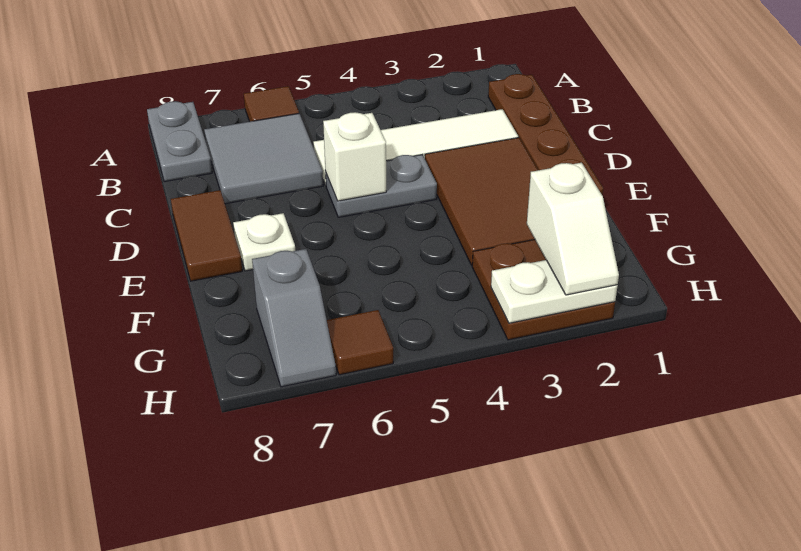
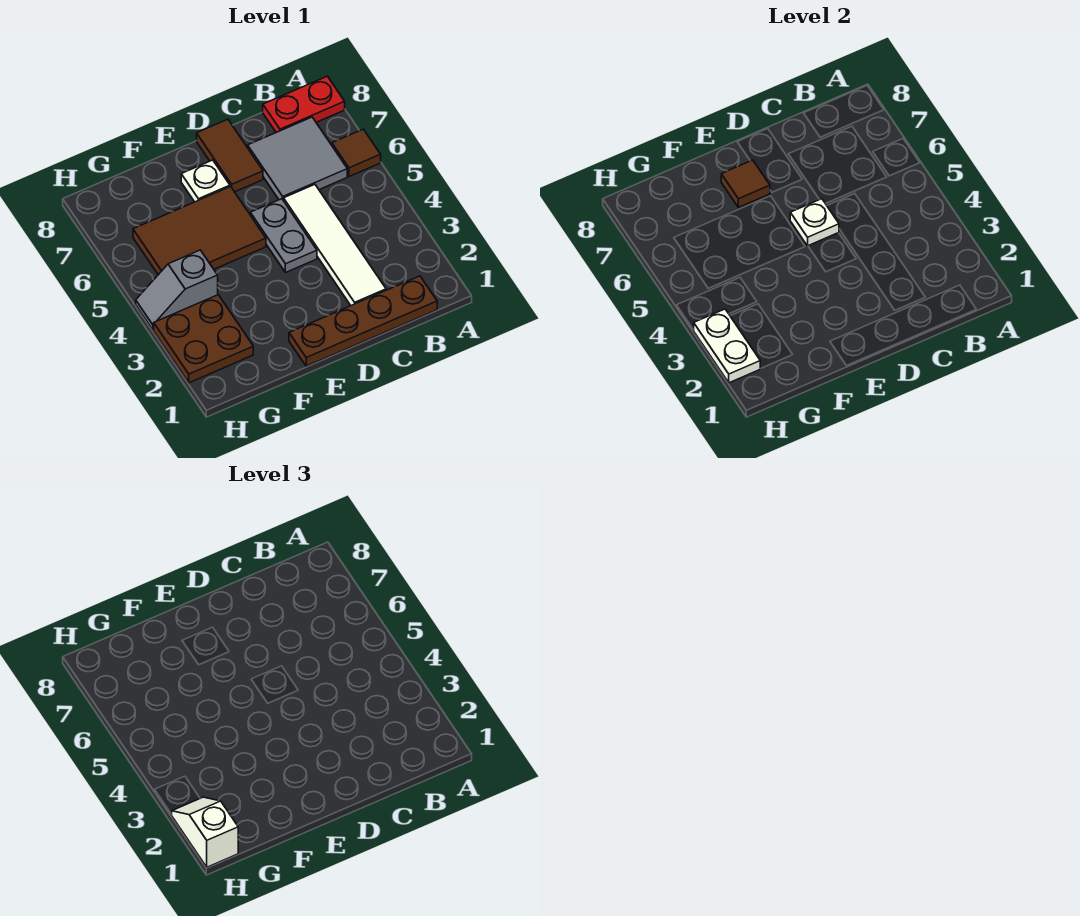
grey plate A8:B8 level 1 -> red plate A8:B8 level 1
brown tile D2:F3 level 1 -> brown tile E5:G6 level 1
white brick D5 level 2 -> white plate D5 level 2
brown tile D8:E8 level 1 -> brown tile D7:D8 level 1
white slope G2:H2 level 3 top G -> white slope H1:H2 level 3 top 1
grey slope G7:H7 level 1 top G -> grey slope G4:H4 level 1 top G
brown tile H6 level 1 -> brown tile E7 level 2

